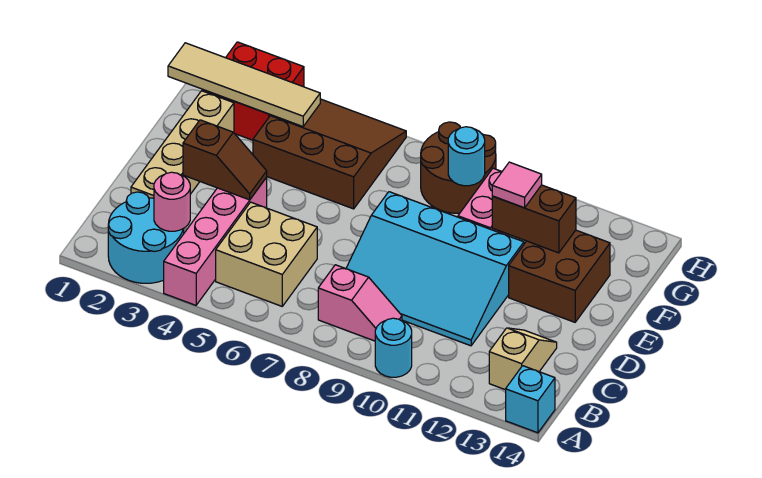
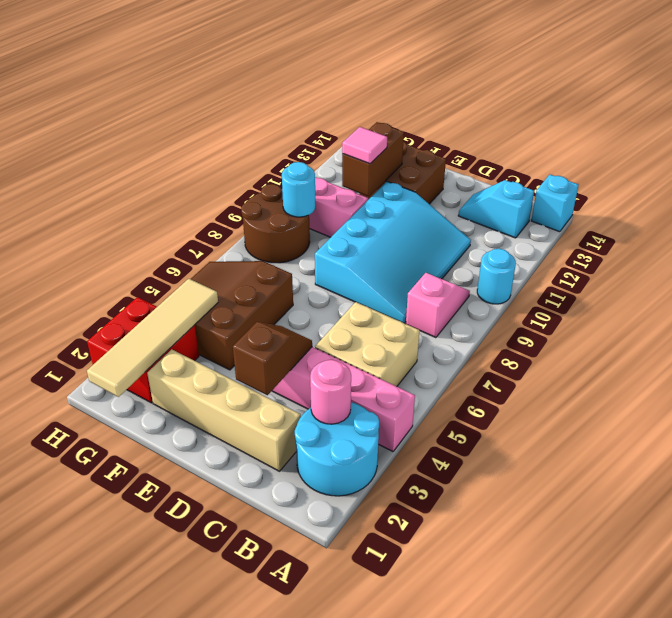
tan slope B13:C13 level 1 top B -> cyan slope B13:C13 level 1 top B

